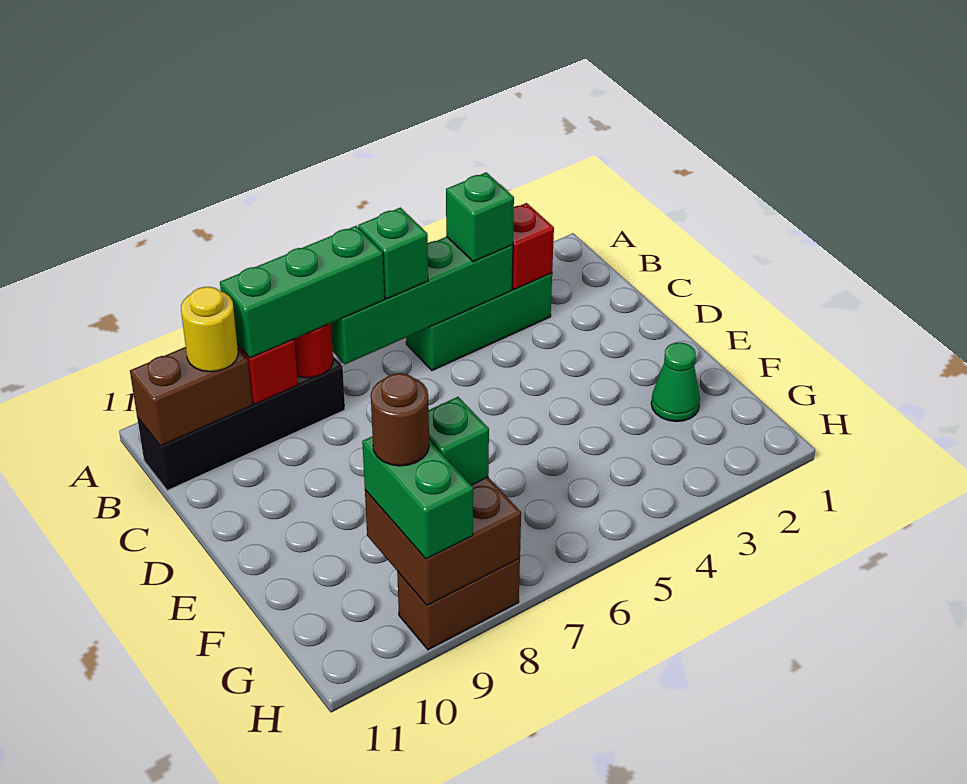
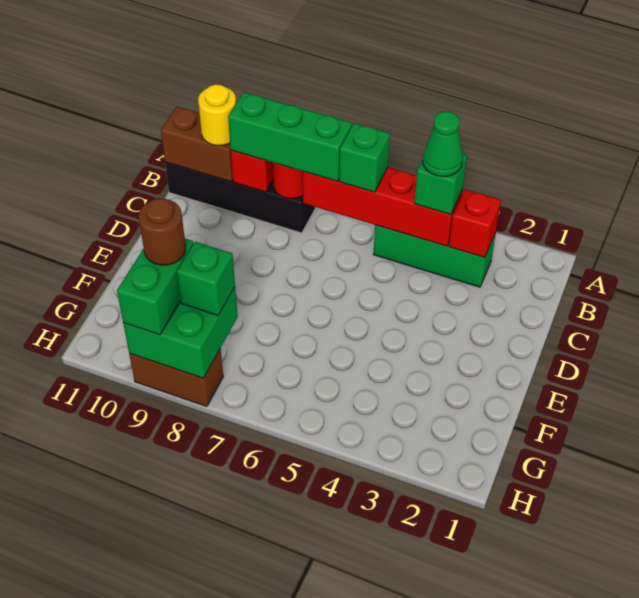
green brick B4:B7 level 2 -> red brick B4:B7 level 2
green cone F2 level 1 -> green cone B4 level 4
brown brick G8:H9 level 2 -> green brick G8:H9 level 2

